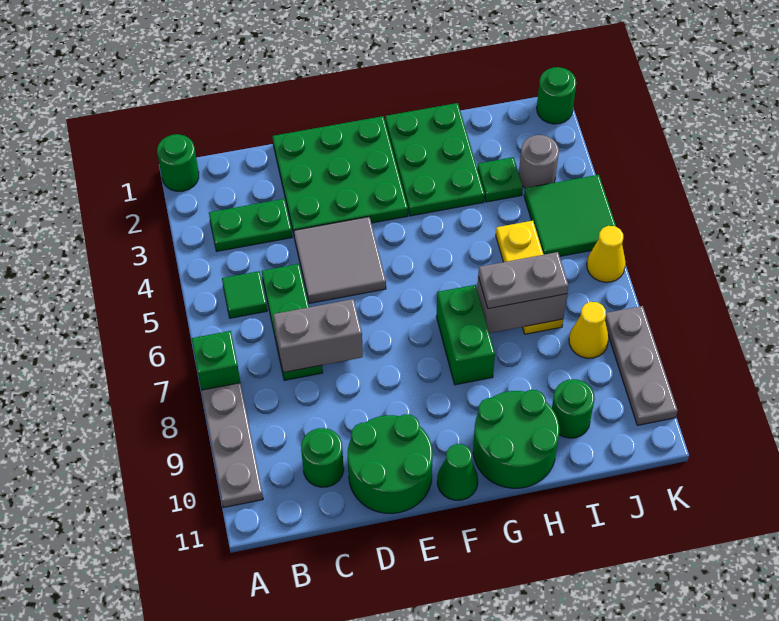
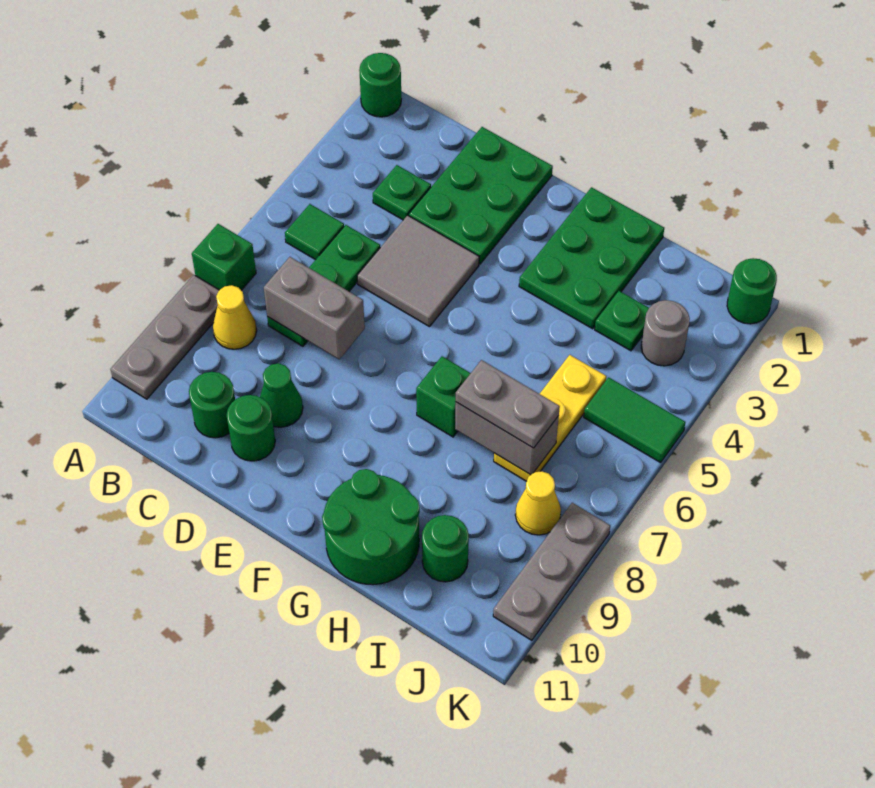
green plate B3:C3 level 1 -> green plate C3 level 1
green plate D1:F3 level 1 -> green plate D1:E3 level 1
green round brick D10:E11 level 1 -> green round brick D10 level 1
green cone F11 level 1 -> green cone D9 level 1
green brick G7:G8 level 1 -> green brick G7 level 1
green tile J4:K5 level 1 -> green tile J5:K5 level 1
yellow cone K6 level 1 -> yellow cone B8 level 1

